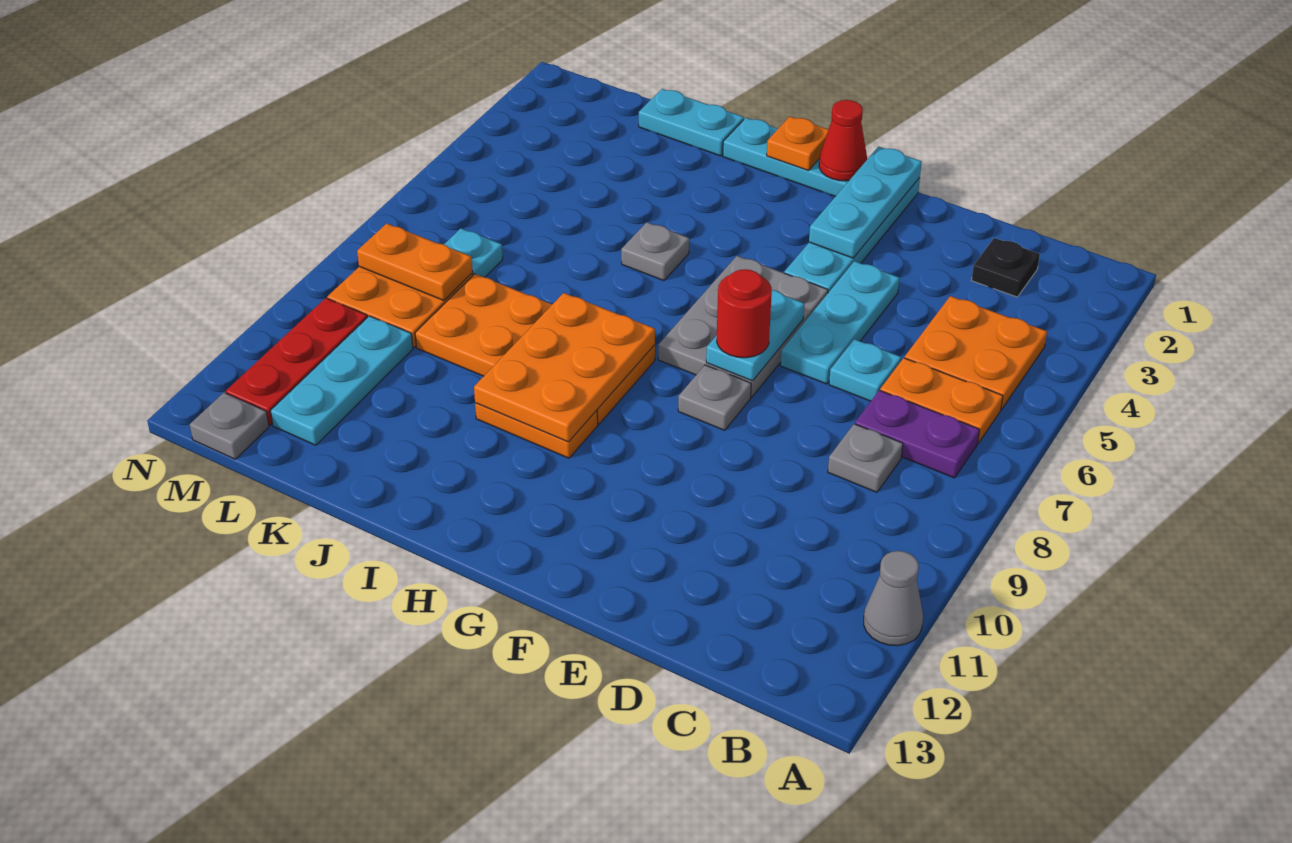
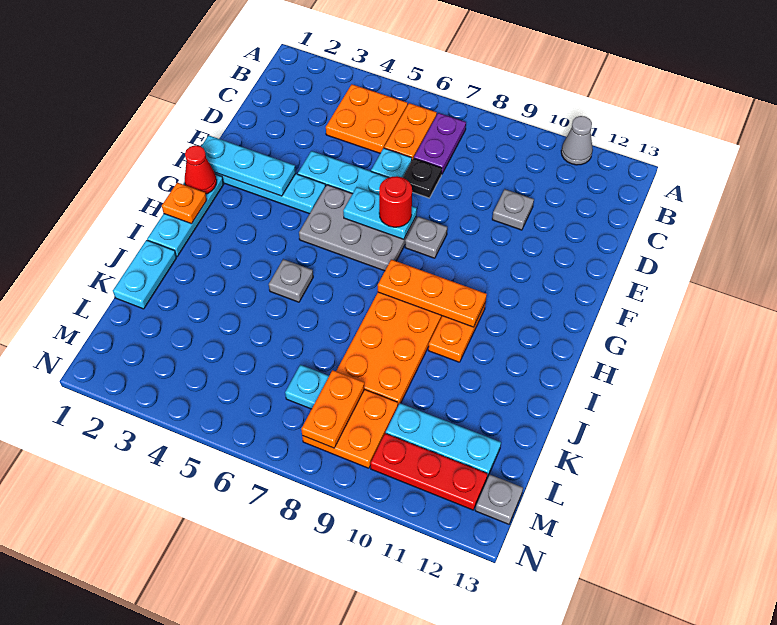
black plate C2 level 1 -> black plate D7 level 1
grey plate C8 level 1 -> grey plate D10 level 1
orange plate H8:I10 level 2 -> orange plate H8:H10 level 2

